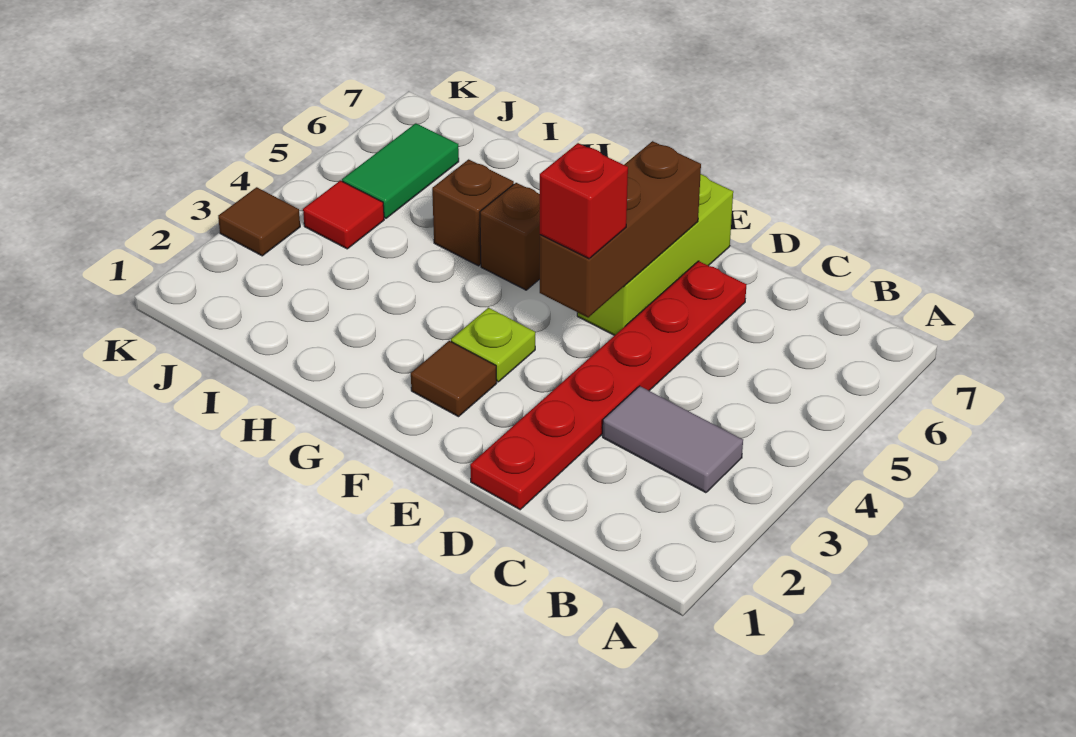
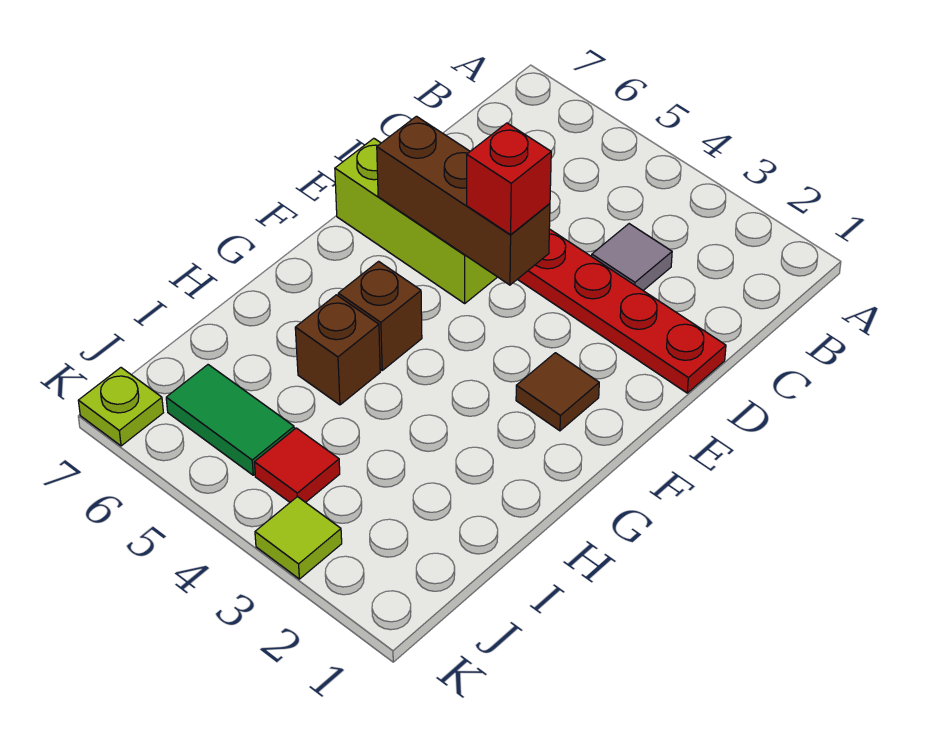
grey tile B3:C3 level 1 -> grey tile C3 level 1
lime plate F3 level 1 -> lime plate K7 level 1
brown tile K3 level 1 -> lime tile K3 level 1

